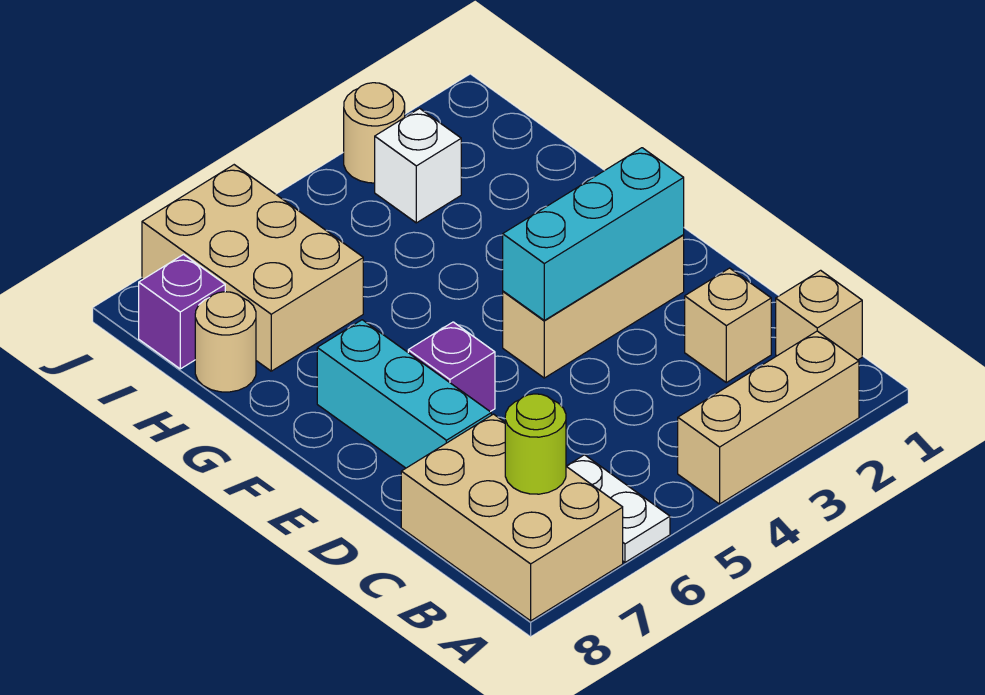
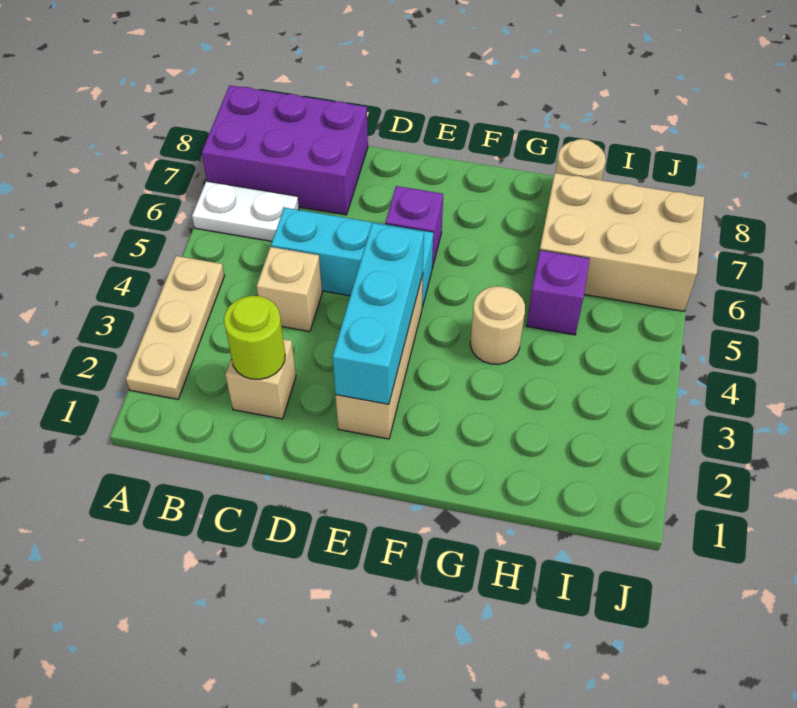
tan brick A2:A4 level 1 -> tan plate A2:A4 level 1
tan brick A7:C8 level 1 -> purple brick A7:C8 level 1
tan brick B1 level 1 -> tan brick C4 level 1
lime round brick B7 level 2 -> lime round brick C2 level 2
cyan brick D7:F7 level 1 -> cyan brick C5:E5 level 1
white brick I3 level 1 -> none
purple brick I8 level 1 -> purple brick H5 level 1
tan round brick J3 level 1 -> tan round brick G4 level 1

